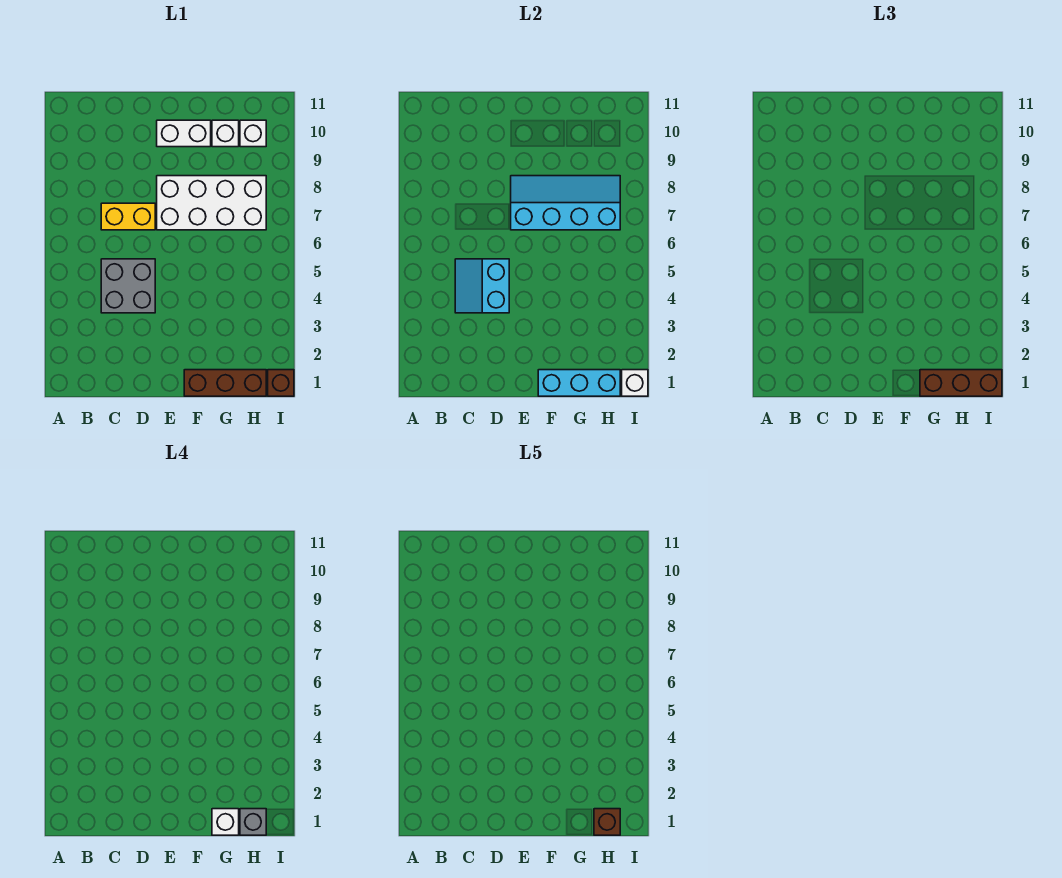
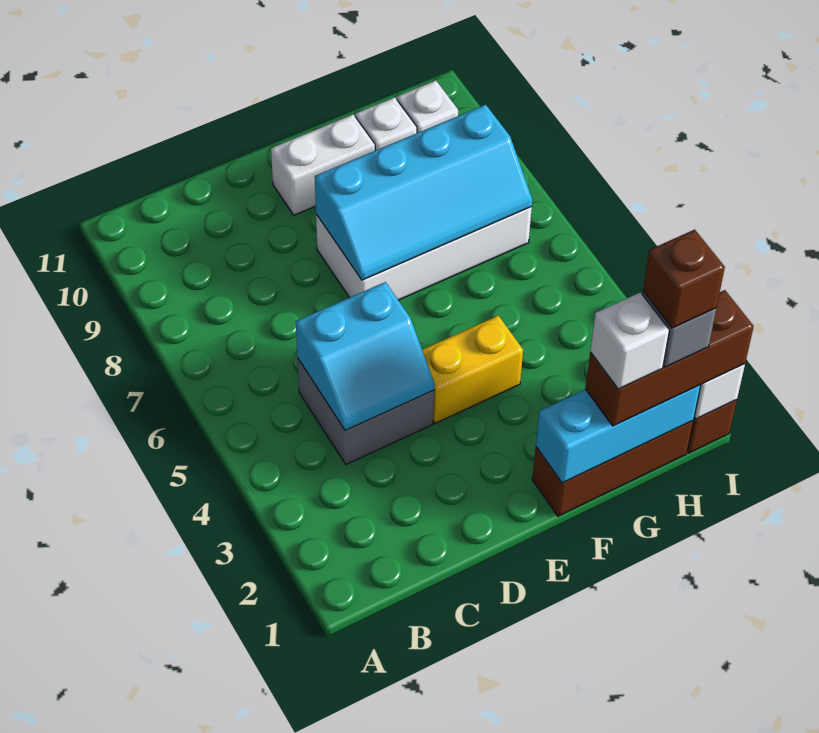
cyan slope C4:D5 level 2 top D -> cyan slope C4:D5 level 2 top 5
yellow brick C7:D7 level 1 -> yellow brick E4:F4 level 1
cyan slope E7:H8 level 2 top 7 -> cyan slope E7:H8 level 2 top 8

